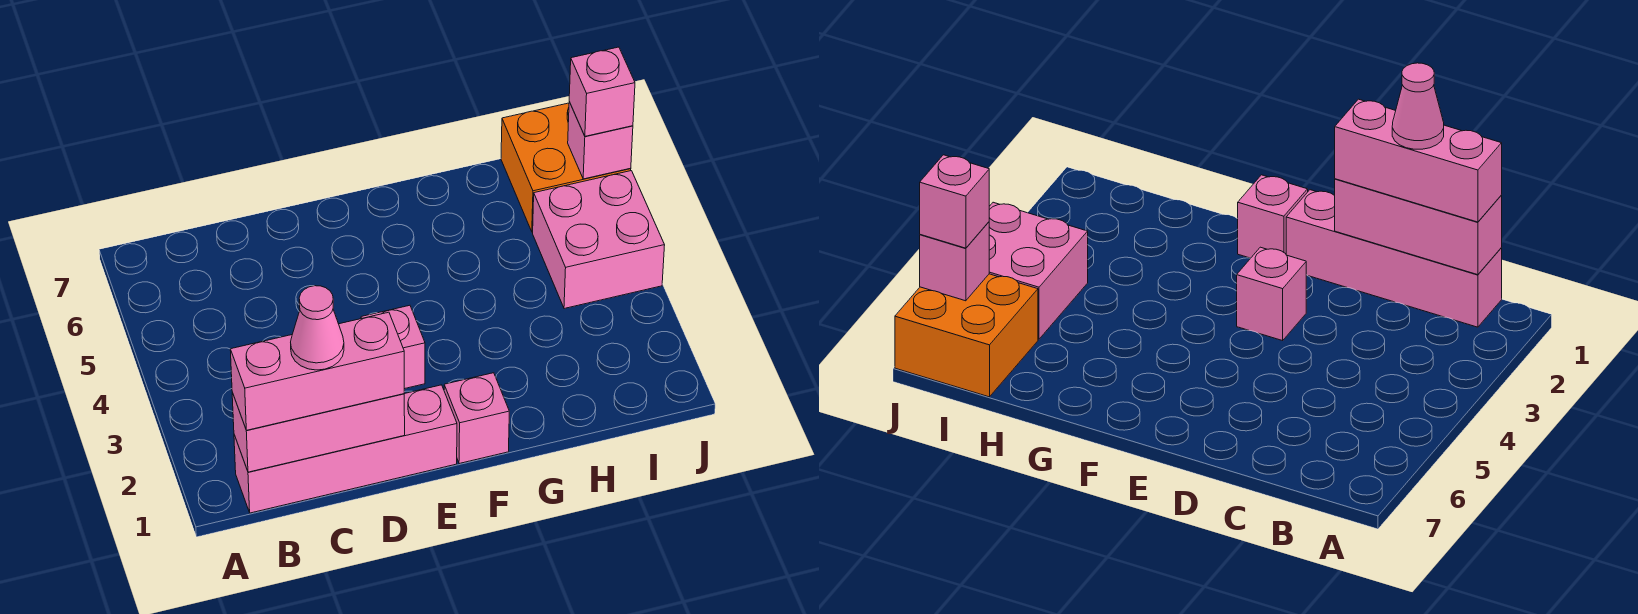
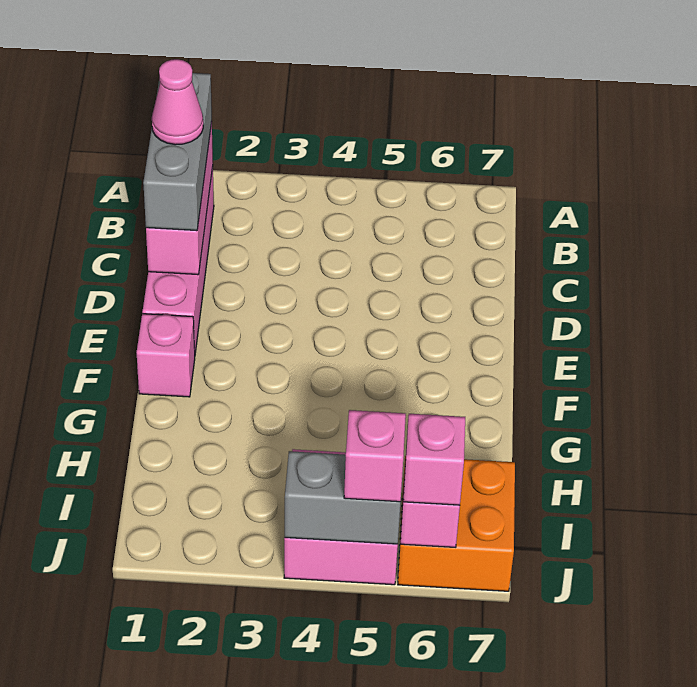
pink brick B1:D1 level 3 -> grey brick B1:D1 level 3
pink brick E3 level 1 -> pink brick J5 level 3
none -> grey brick J4:J5 level 2

